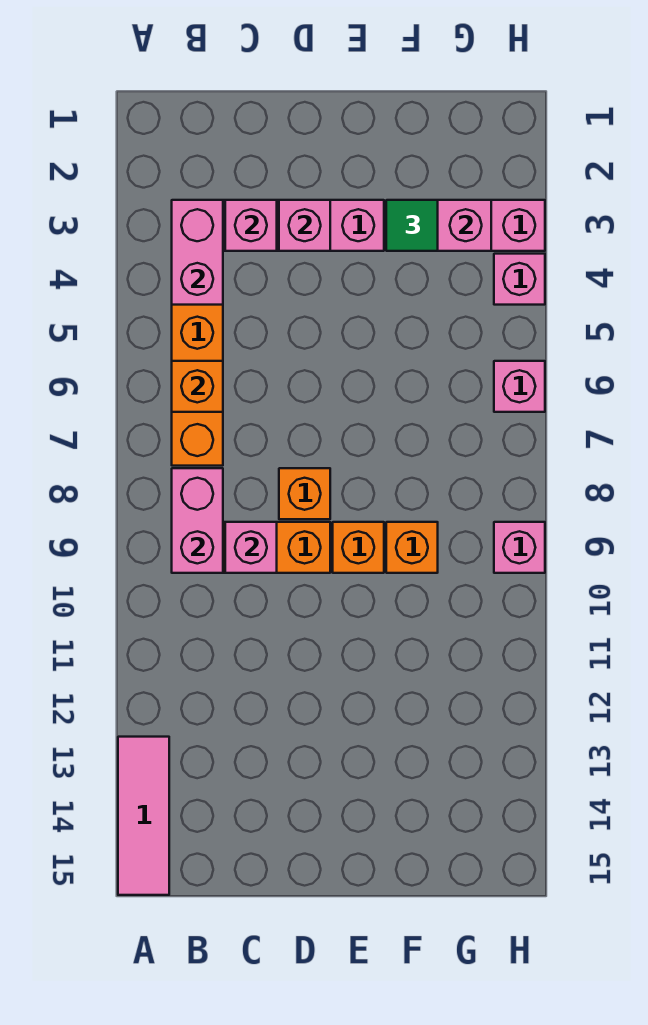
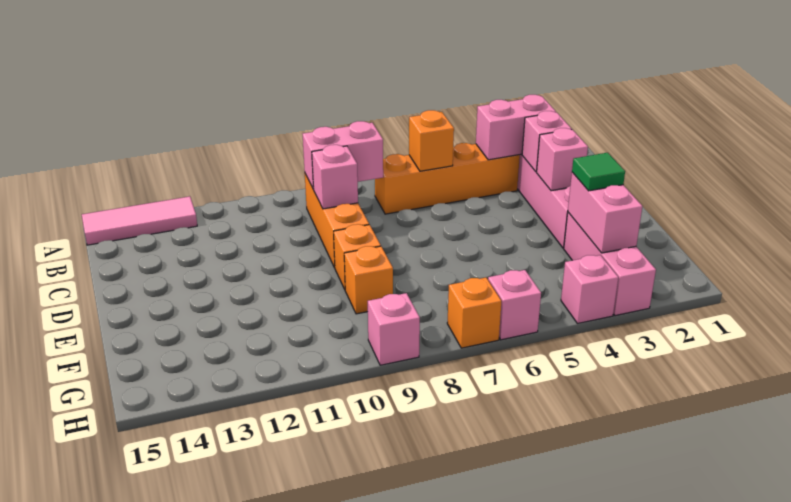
orange brick D8 level 1 -> orange brick H7 level 1

